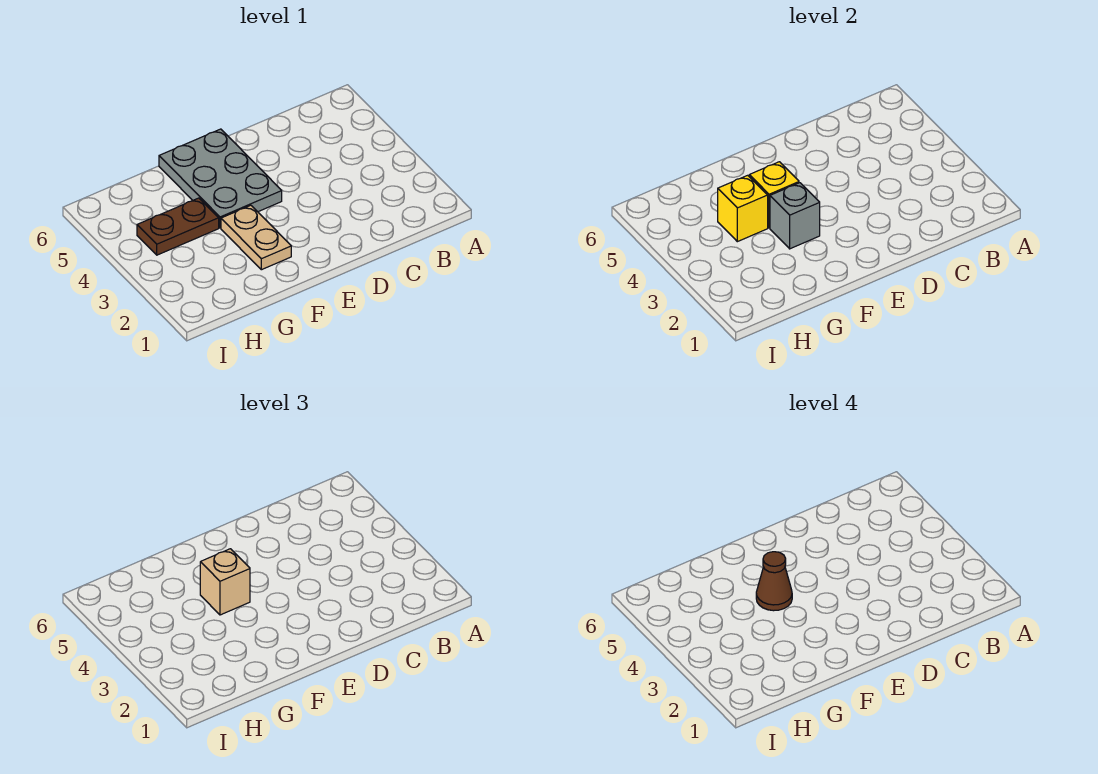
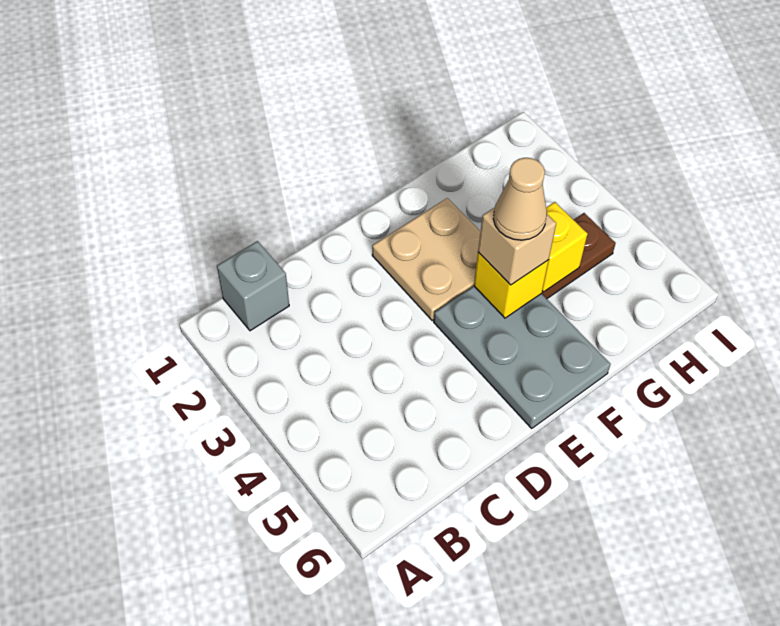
tan plate F2:F3 level 1 -> tan plate E2:F3 level 1
grey brick F3 level 2 -> grey brick B1 level 1
brown cone F4 level 4 -> tan cone F4 level 4

